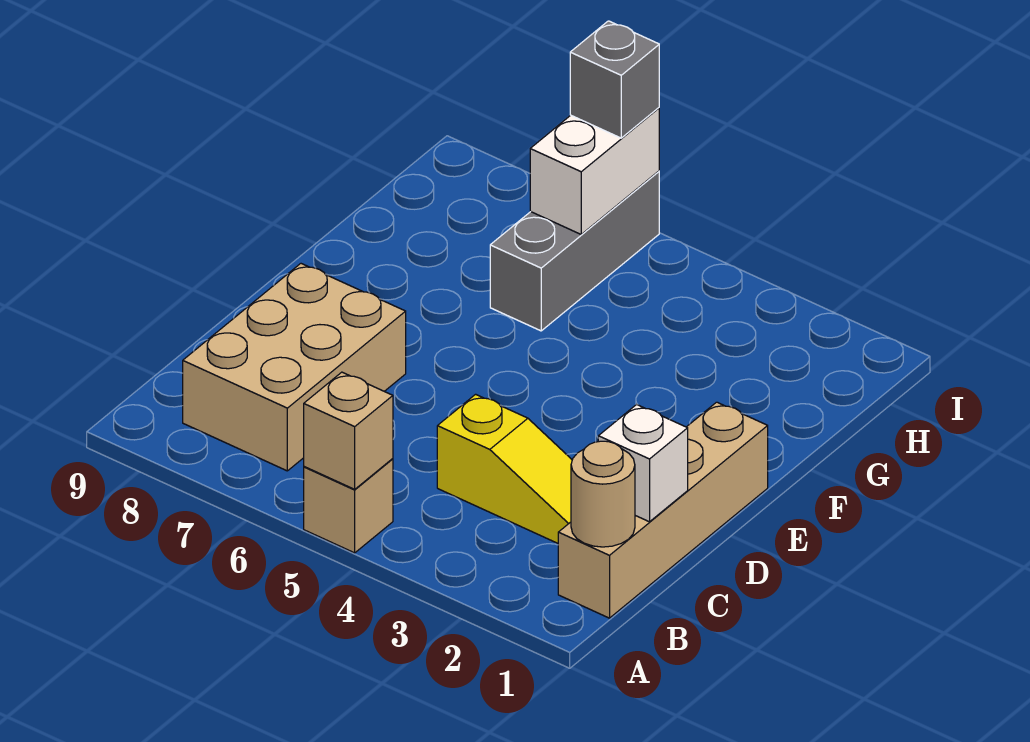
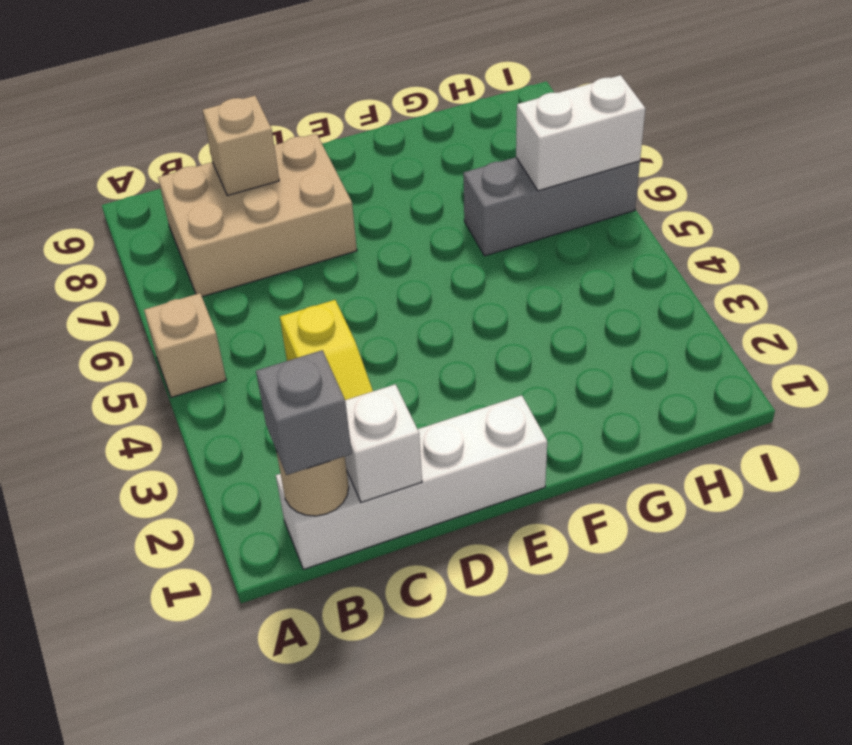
tan brick A5 level 2 -> tan brick C8 level 2
tan brick B1:E1 level 1 -> white brick B1:E1 level 1
grey brick I6 level 3 -> grey brick B1 level 3

